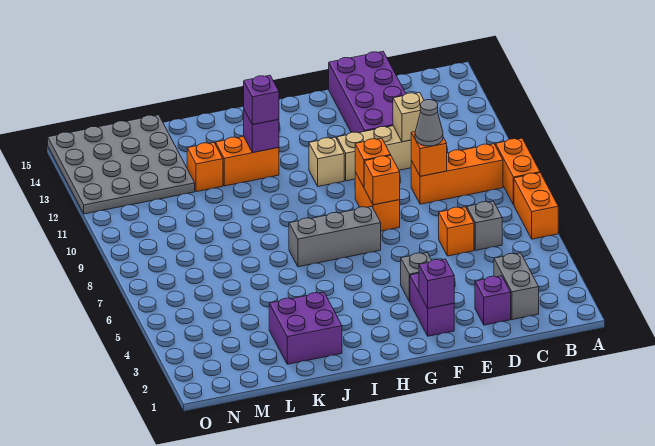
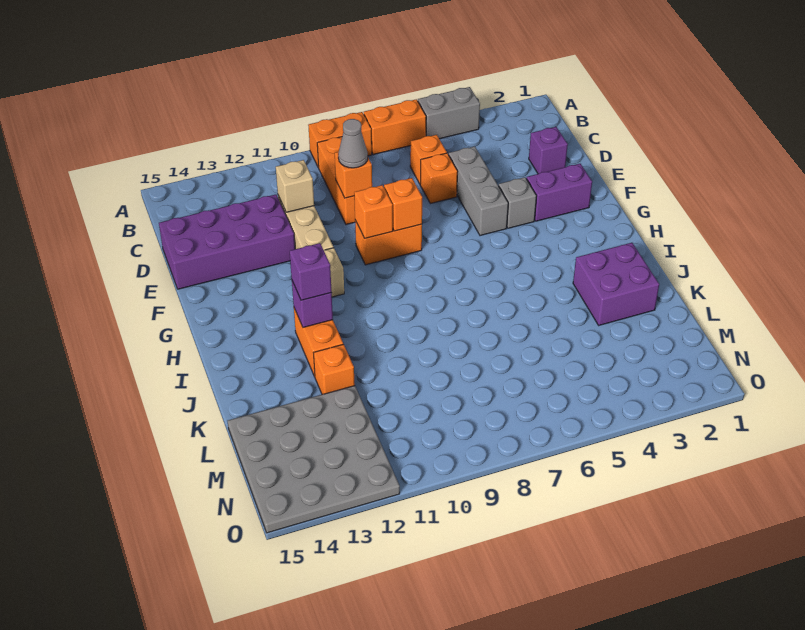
grey brick C2:C3 level 1 -> grey brick A4:A5 level 1
grey brick C6 level 1 -> orange brick C6 level 1
purple brick F2 level 2 -> none
grey brick G7:I7 level 1 -> grey brick D5:F5 level 1

